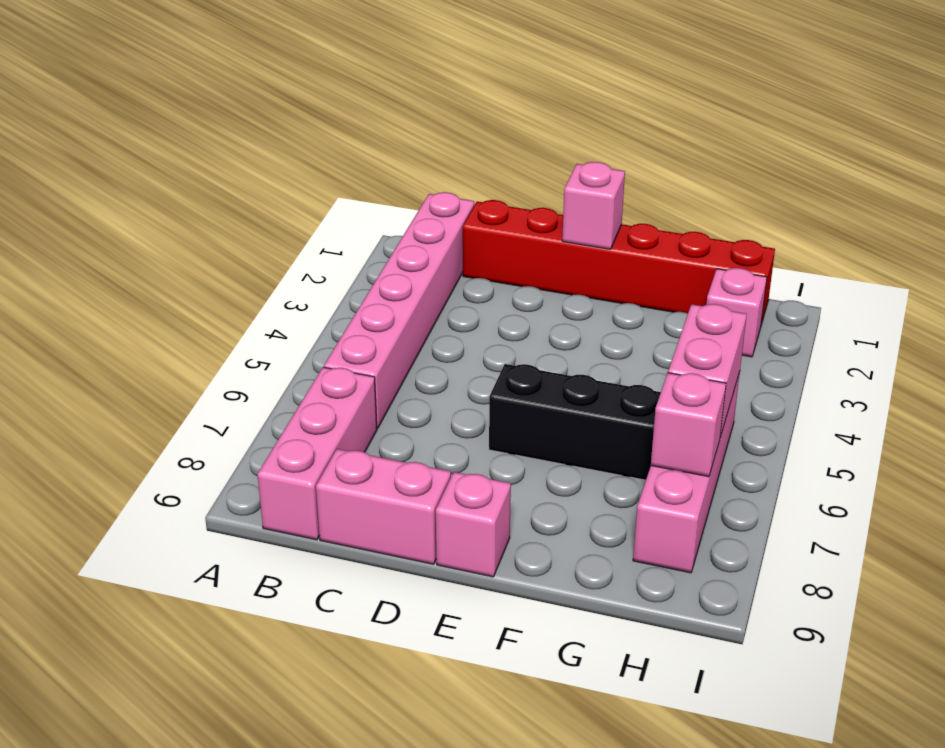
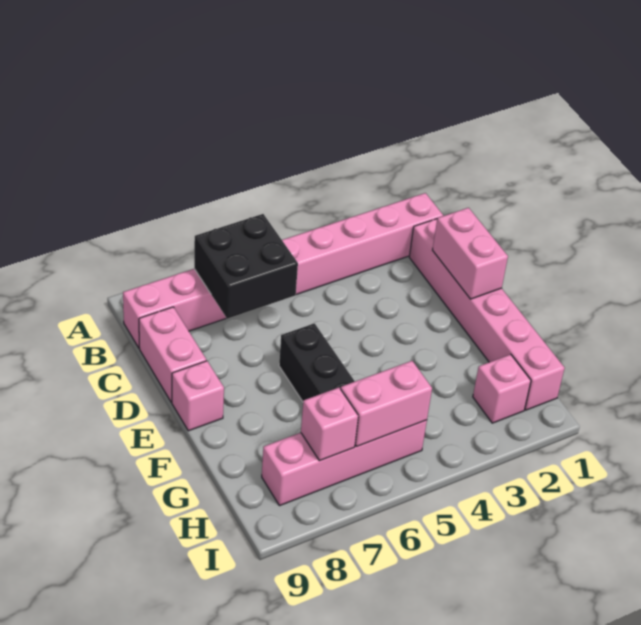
none -> black brick B6:C7 level 2
red brick C1:H1 level 1 -> pink brick C1:H1 level 1
pink brick E1 level 2 -> pink brick D1:E1 level 2

